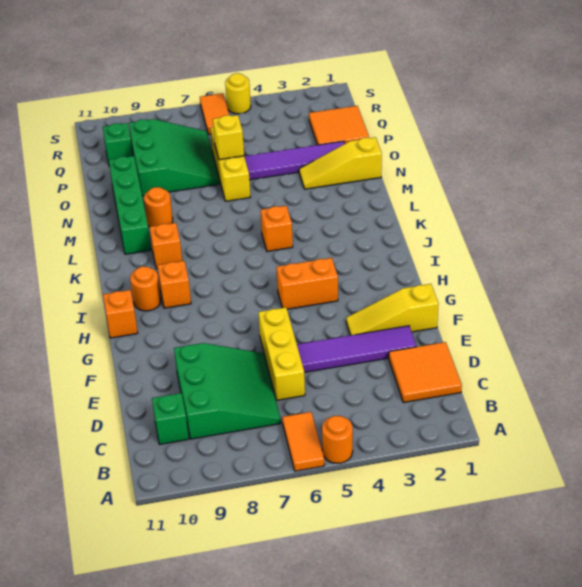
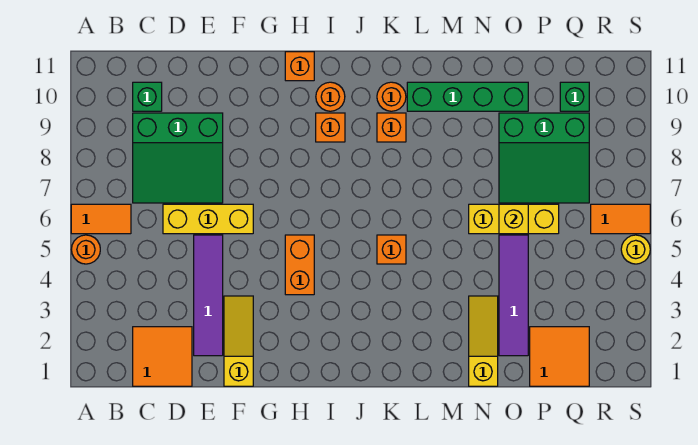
orange round brick M9 level 1 -> orange round brick K10 level 1

